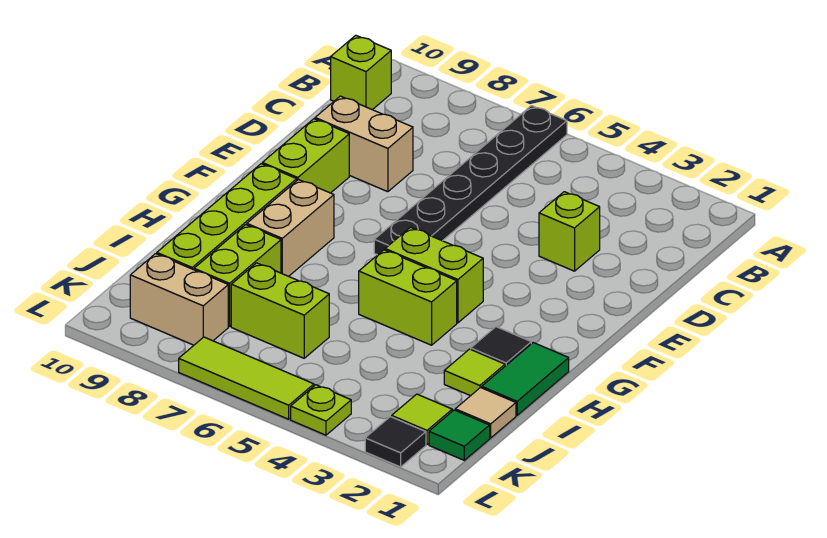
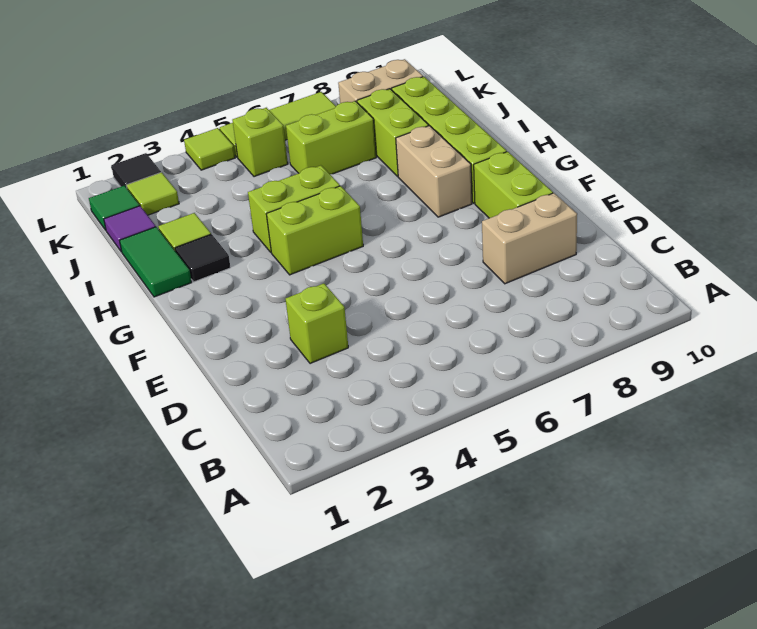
black plate A6:F6 level 1 -> none
lime brick B10 level 1 -> lime brick K5 level 1
tan tile J1 level 1 -> purple tile J1 level 1
lime plate L4 level 1 -> lime tile L4 level 1

